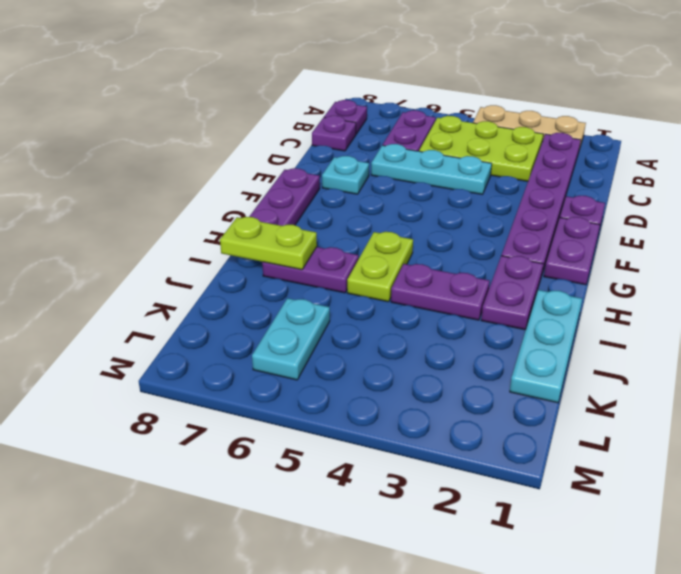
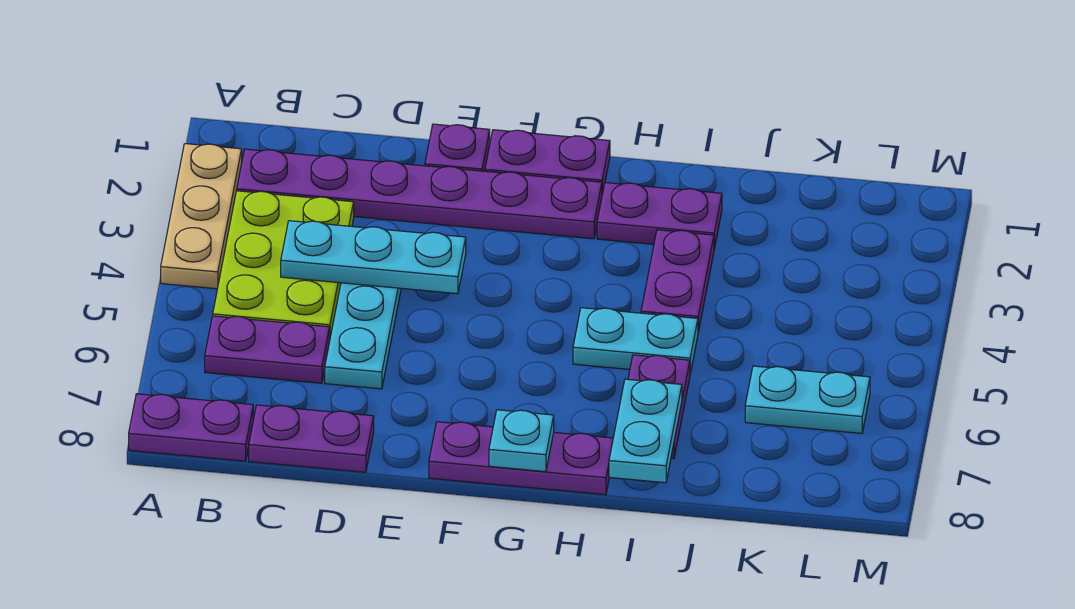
purple plate B8 level 1 -> purple plate A8:B8 level 1
purple plate C8 level 1 -> purple plate C8:D8 level 1
cyan plate E7 level 1 -> cyan plate G8 level 2
lime plate H5:I5 level 1 -> cyan plate H5:I5 level 1
cyan plate I1:K1 level 1 -> cyan plate C4:E4 level 2
lime plate I7:I8 level 2 -> cyan plate I7:I8 level 2

